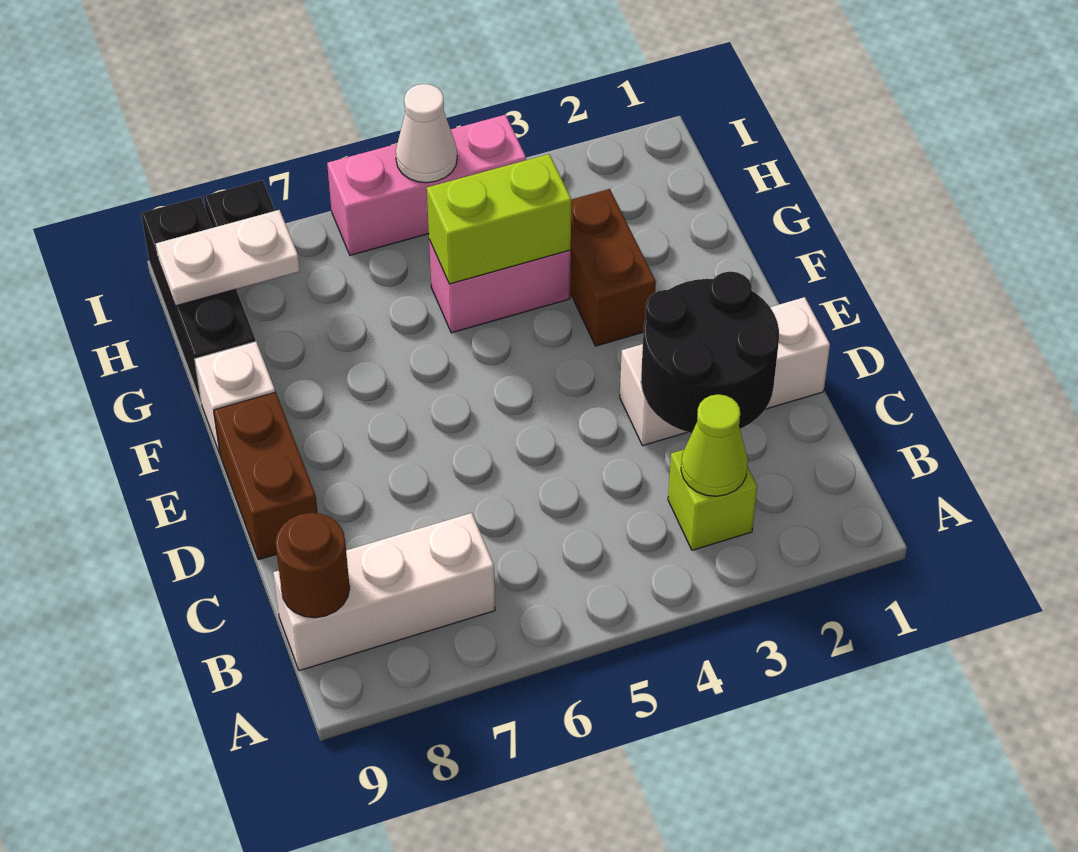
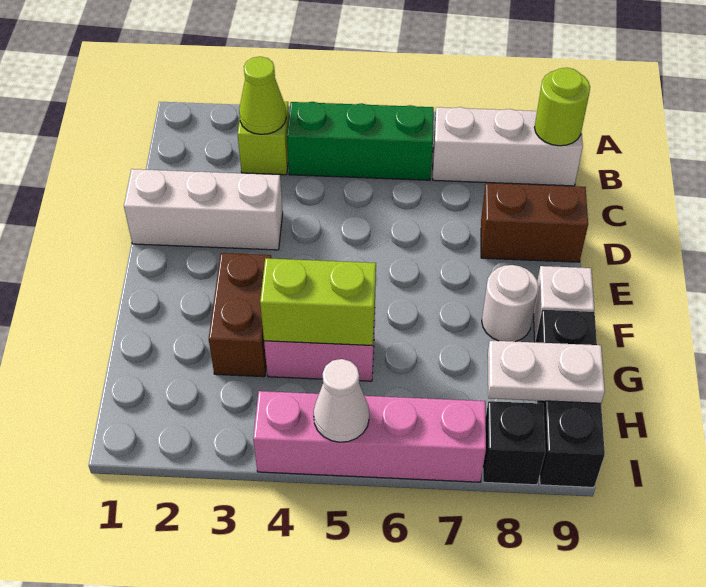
none -> green brick B4:B6 level 1
brown round brick B9 level 2 -> lime round brick B9 level 2
black round brick C2:D3 level 2 -> none
brown brick D9:E9 level 1 -> brown brick D8:D9 level 1
none -> white round brick F8 level 1
pink brick I4:I6 level 1 -> pink brick I4:I7 level 1

